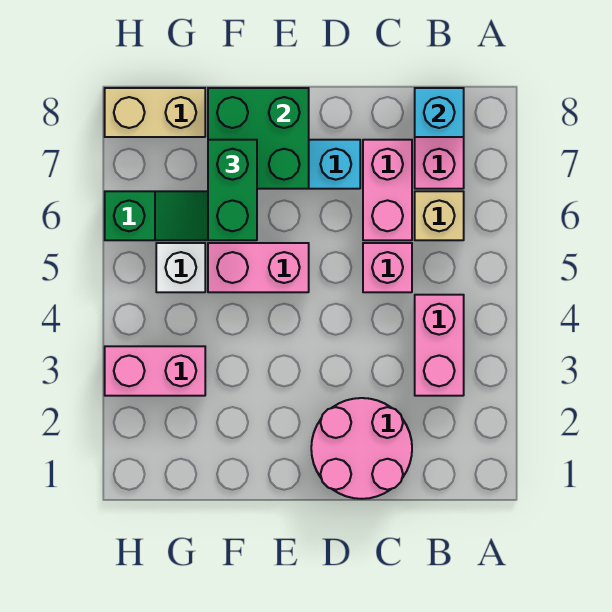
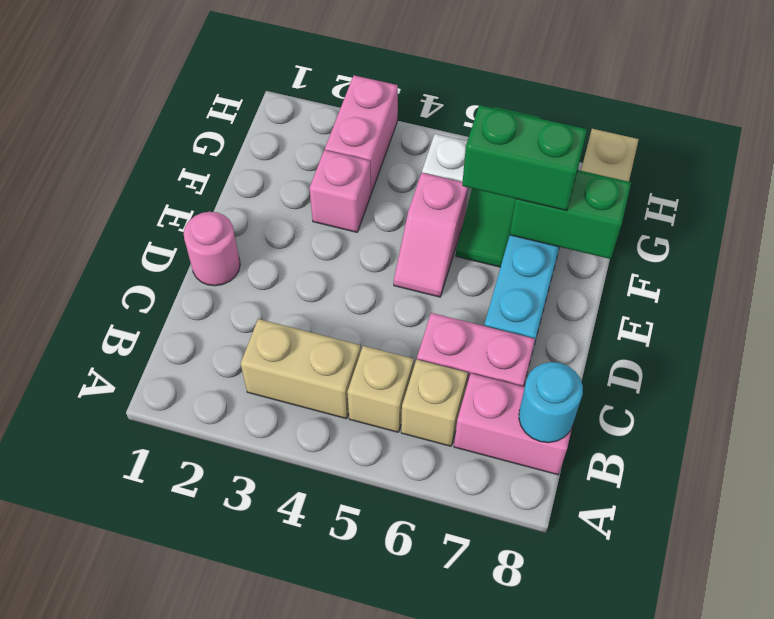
pink brick B3:B4 level 1 -> tan brick B3:B4 level 1
none -> tan brick B5 level 1
cyan brick B8 level 2 -> cyan round brick B8 level 2
pink round brick C1:D2 level 1 -> pink round brick D1 level 1
pink brick C5 level 1 -> pink brick F3 level 1
pink brick E5:F5 level 1 -> pink slope E5:F5 level 1 top F
green brick E7:F8 level 2 -> green brick F7:F8 level 2

